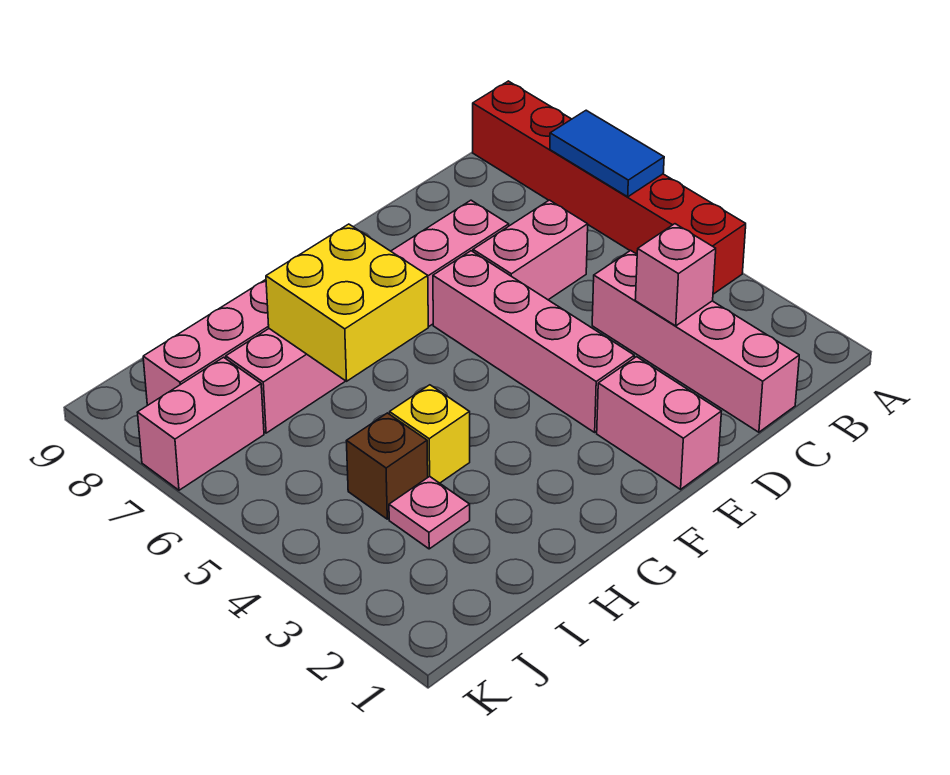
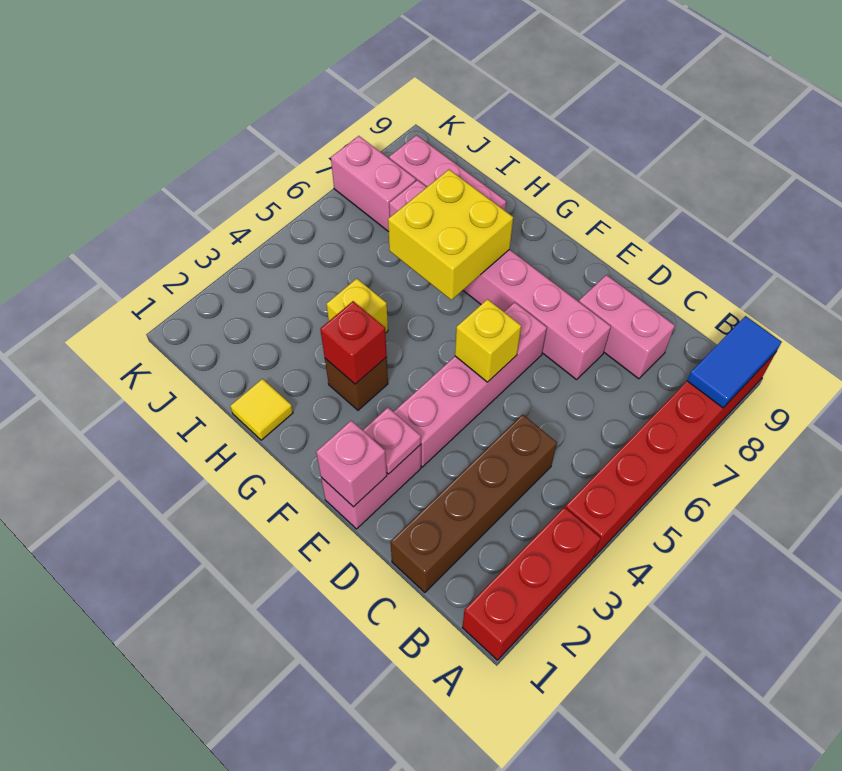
none -> red brick A1:A3 level 1
blue tile A6:A7 level 2 -> blue tile A8:A9 level 2
pink brick C1:C4 level 1 -> brown brick C1:C4 level 1
pink brick C3 level 2 -> pink brick E1 level 2
pink brick C6:D6 level 1 -> pink brick C8:D8 level 1
none -> yellow brick E5 level 2
none -> red brick G3 level 2
none -> yellow tile H1 level 1
pink plate I3 level 1 -> pink plate E2 level 2
brown brick I4 level 1 -> brown brick G3 level 1

